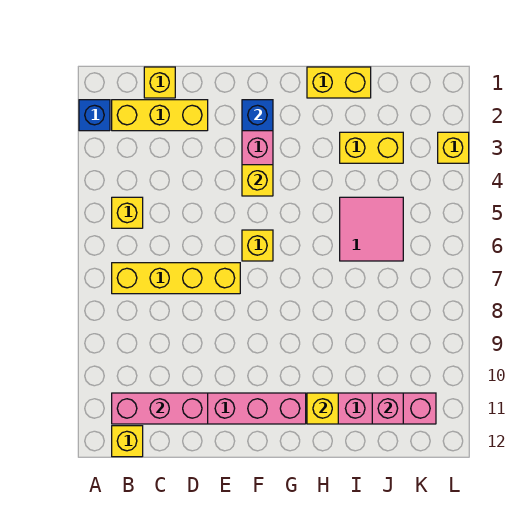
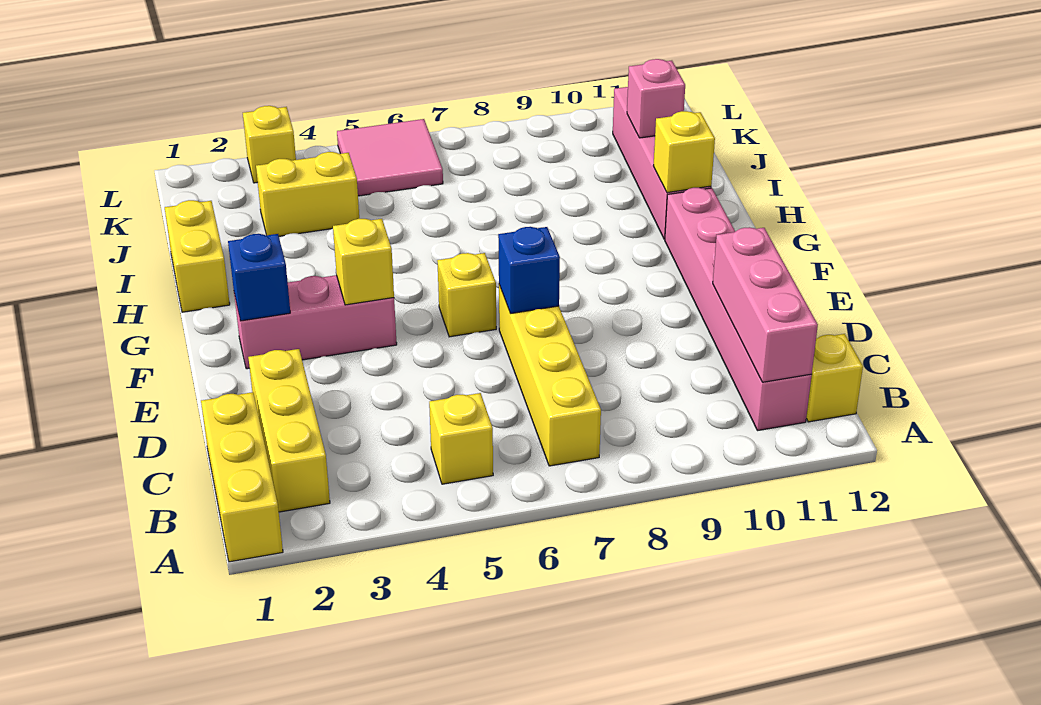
blue brick A2 level 1 -> blue brick E7 level 2
yellow brick C1 level 1 -> yellow brick A1:C1 level 1
yellow brick I3:J3 level 1 -> yellow brick J3:J4 level 1
pink tile I5:J6 level 1 -> pink tile K5:L6 level 1

